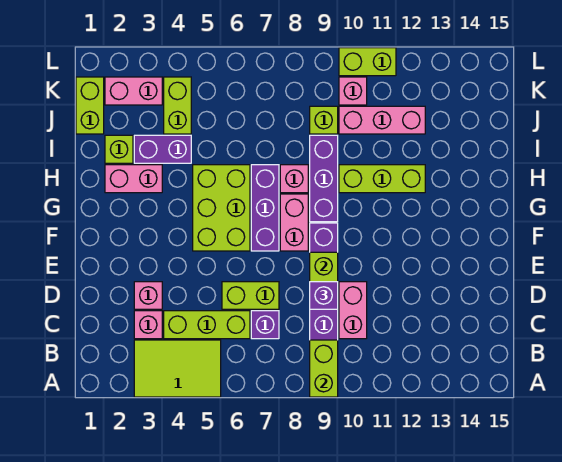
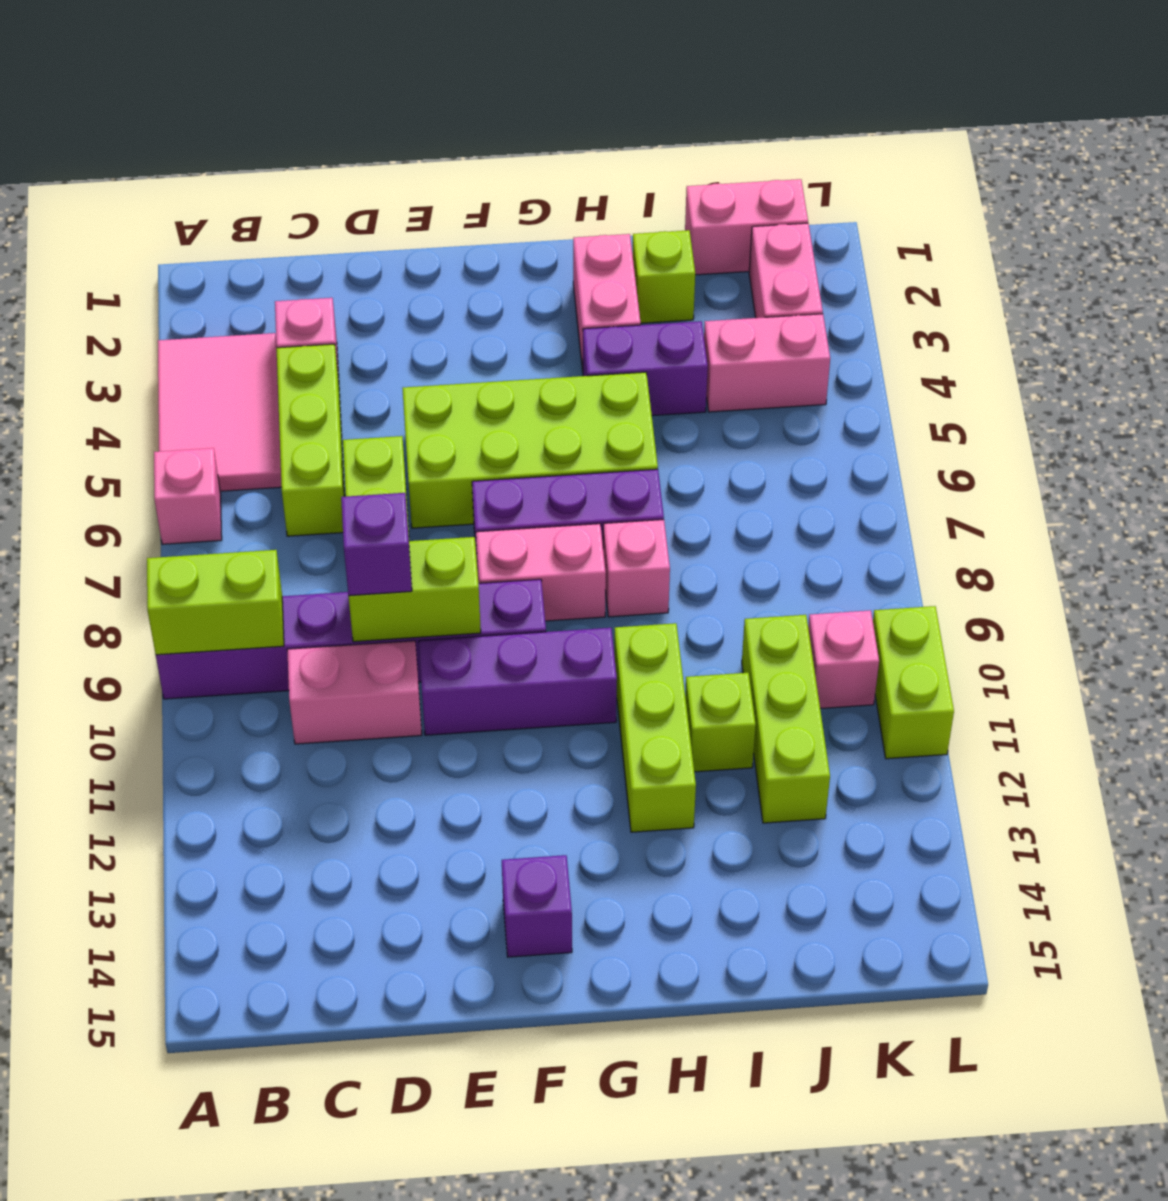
lime tile A3:B5 level 1 -> pink tile A3:B5 level 1
purple brick C7 level 1 -> purple brick F14 level 1
pink brick D3 level 1 -> pink brick A6 level 1
lime brick F5:H6 level 1 -> lime brick E5:H6 level 1
purple brick G9:I9 level 1 -> purple brick E10:G10 level 1
purple brick I3:I4 level 1 -> purple brick H4:I4 level 1
lime brick J1:K1 level 1 -> pink brick J1:K1 level 1
lime brick J4:K4 level 1 -> pink brick J4:K4 level 1
lime brick J9 level 1 -> lime brick I11 level 1
pink brick J10:J12 level 1 -> lime brick J10:J12 level 1

